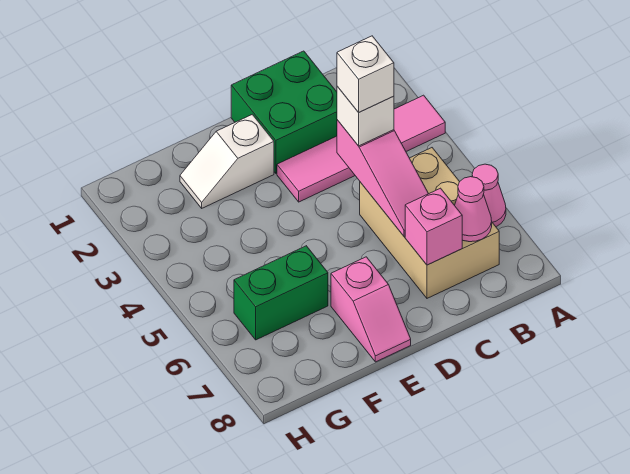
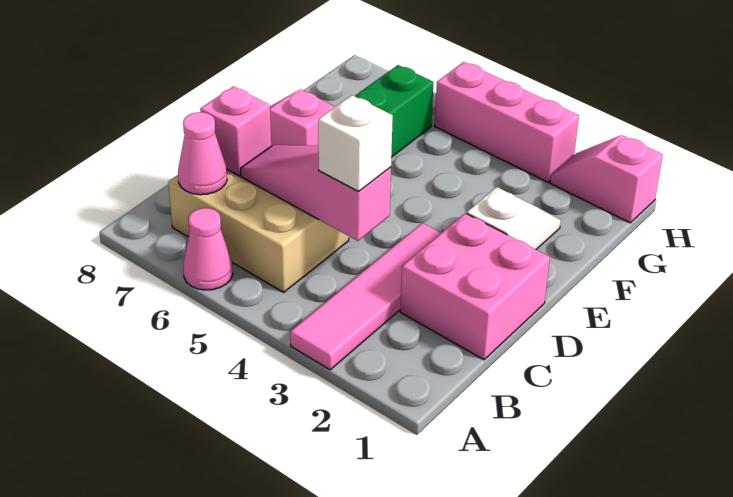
green brick C1:D2 level 1 -> pink brick C1:D2 level 1
white brick C4 level 4 -> none
none -> pink slope H1:H2 level 1 top 1
none -> pink brick H3:H5 level 1

